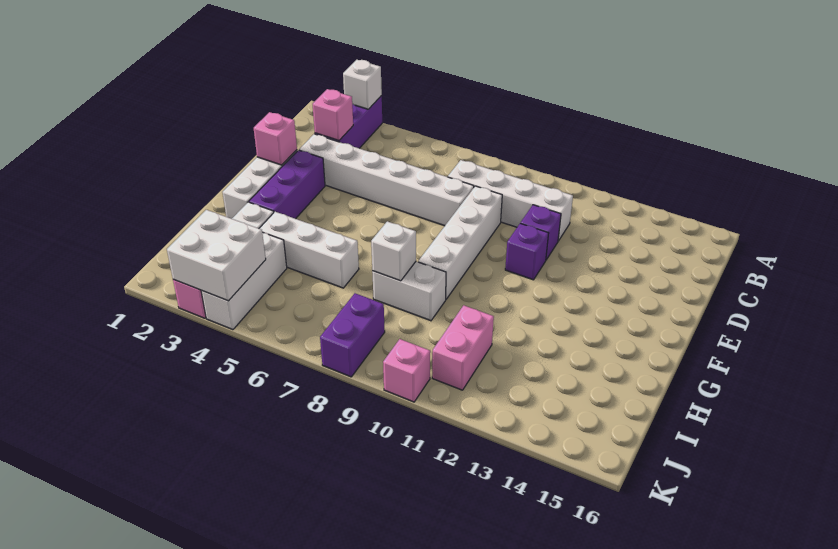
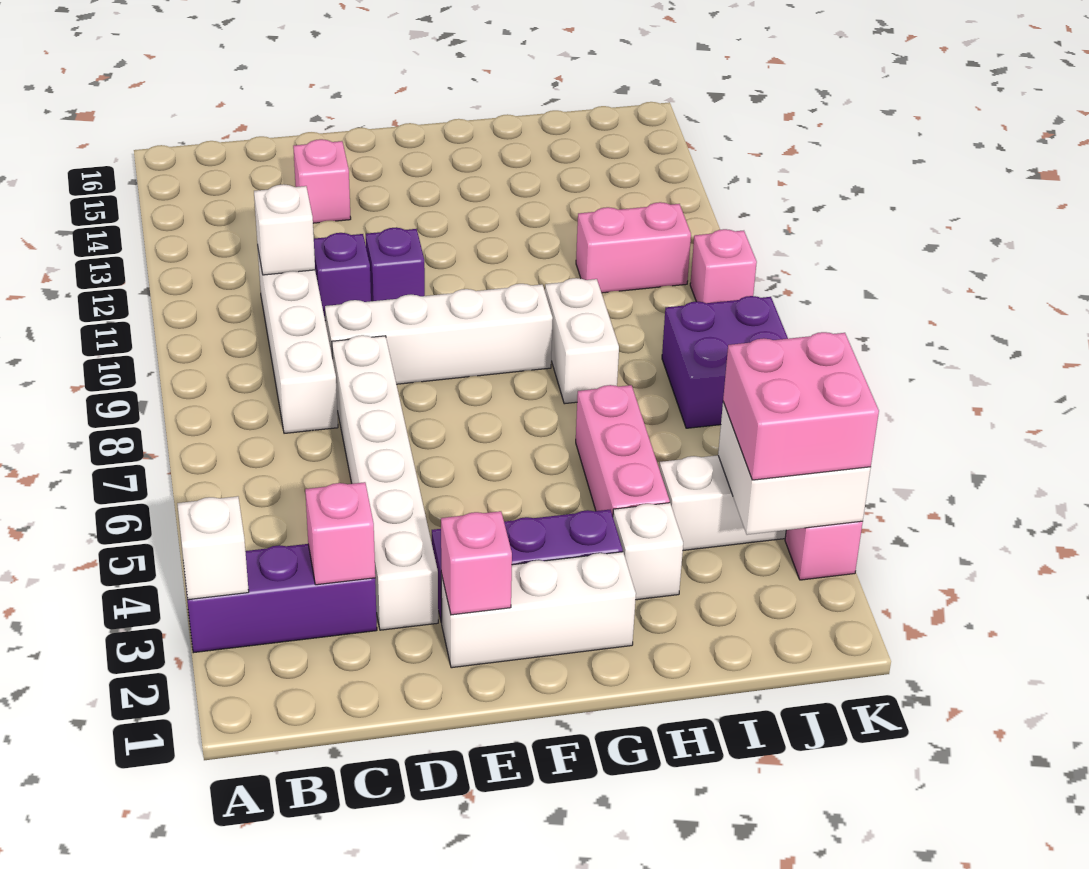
none -> pink brick D14 level 1
white brick H4:H6 level 1 -> pink brick H4:H6 level 1
white brick H8 level 2 -> white brick C11 level 2
none -> pink brick J3:K4 level 3
purple brick J8:K8 level 1 -> purple brick J7:K8 level 1

